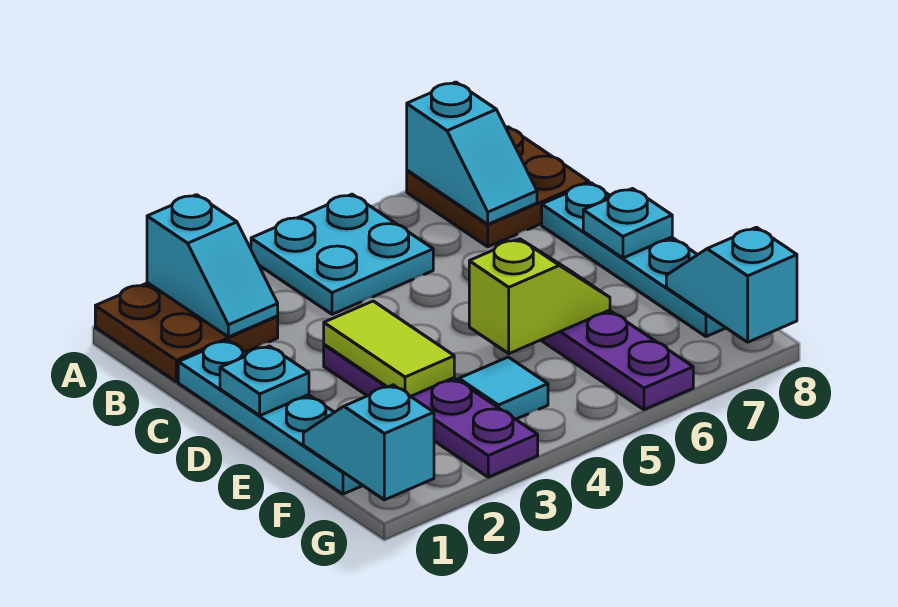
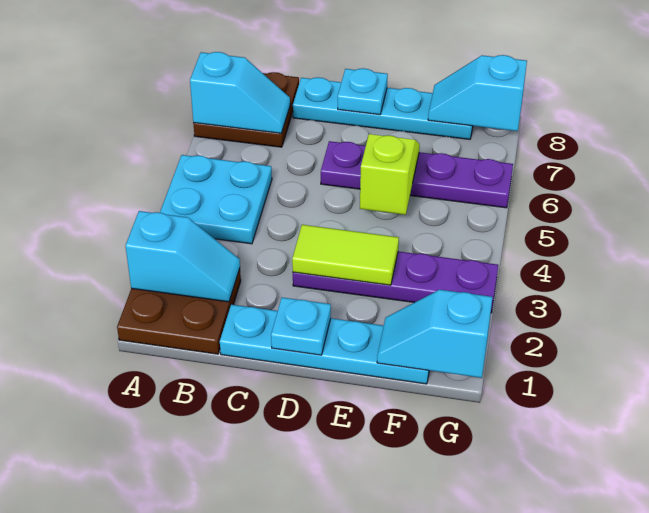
cyan tile F4 level 1 -> none

